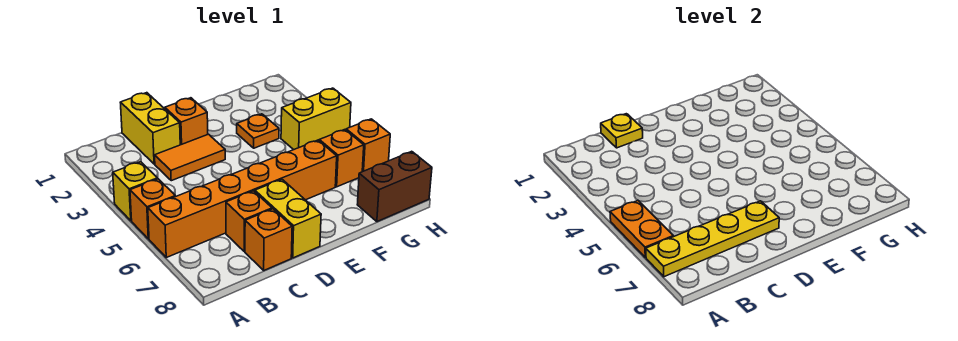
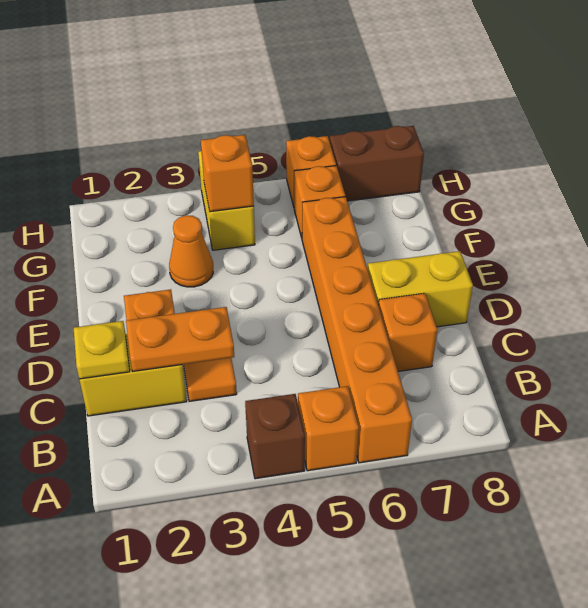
yellow brick A4 level 1 -> brown brick A4 level 1
orange plate A5:A6 level 2 -> orange plate C2:C3 level 2
yellow plate A7:D7 level 2 -> none
orange brick C8 level 1 -> orange brick G4 level 2
orange plate F3 level 1 -> orange cone F3 level 1
brown brick G8:H8 level 1 -> brown brick H7:H8 level 1

